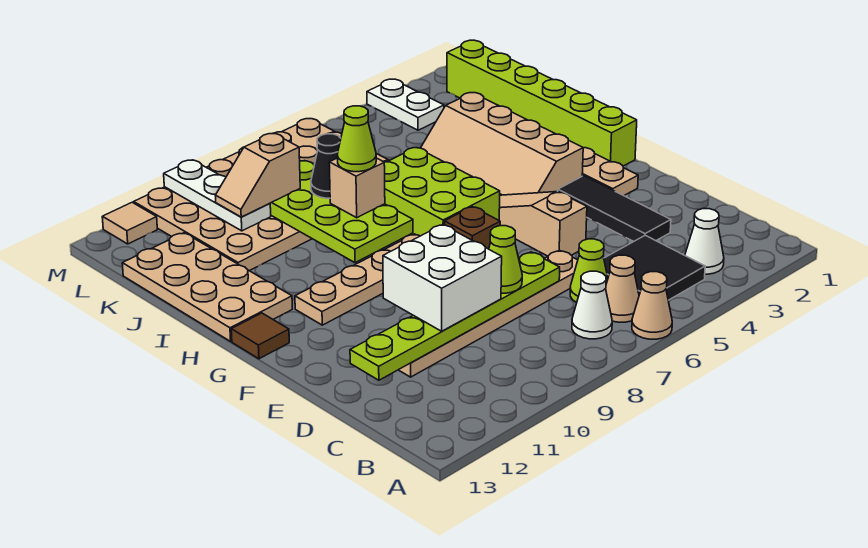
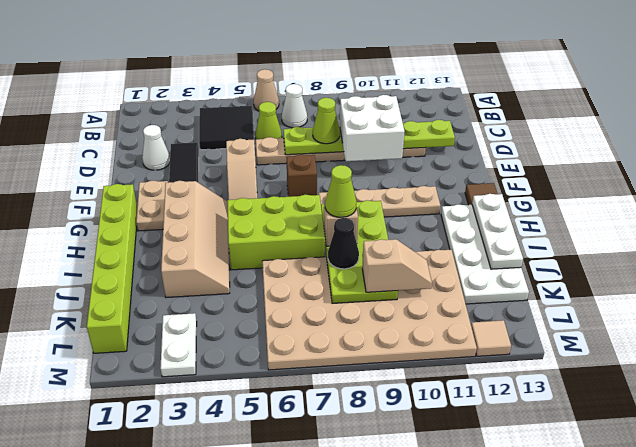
white cone B3 level 1 -> white cone D2 level 1
tan cone B6 level 1 -> none
lime brick G6:I7 level 1 -> lime brick H5:I7 level 1
tan plate H12:K13 level 1 -> white plate H12:K13 level 1
white plate K10:M10 level 2 -> white plate H13:J13 level 2

